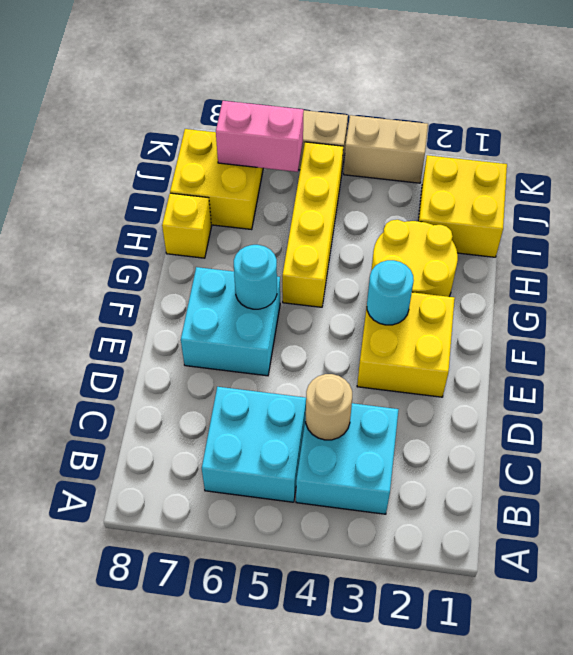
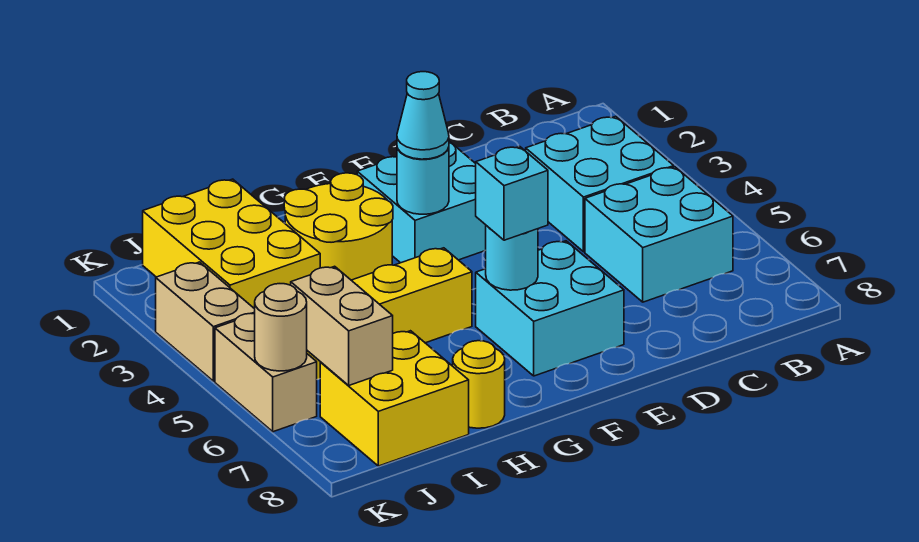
tan round brick C4 level 2 -> tan round brick K6 level 2
yellow brick E2:F3 level 1 -> cyan brick E2:F3 level 1
none -> cyan cone F3 level 3
none -> cyan brick F6 level 3
yellow brick H8 level 1 -> yellow round brick H8 level 1
yellow brick I1:J2 level 1 -> yellow brick I1:J3 level 1
pink brick J6:J7 level 2 -> tan brick J6:J7 level 2

